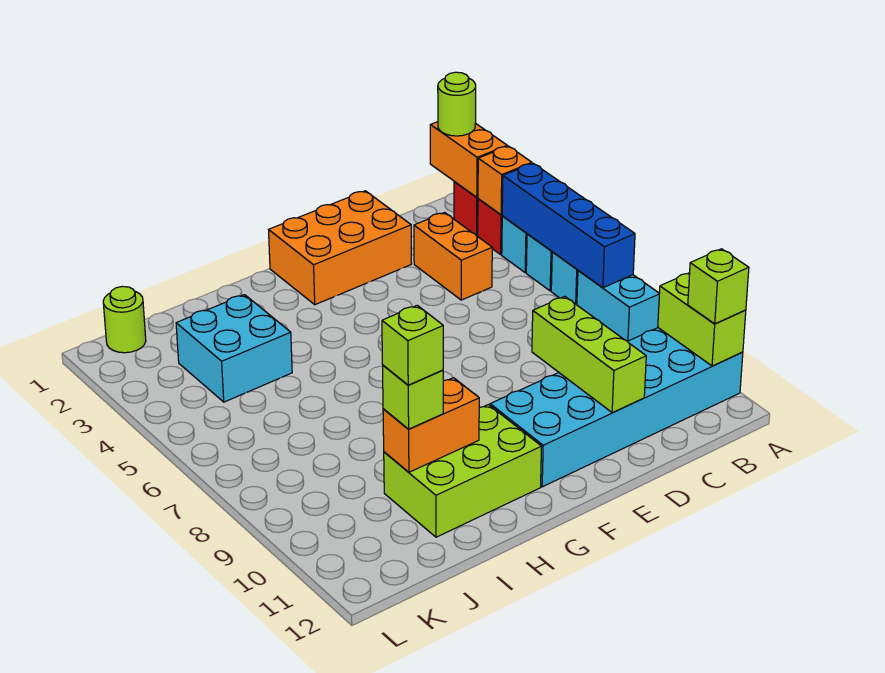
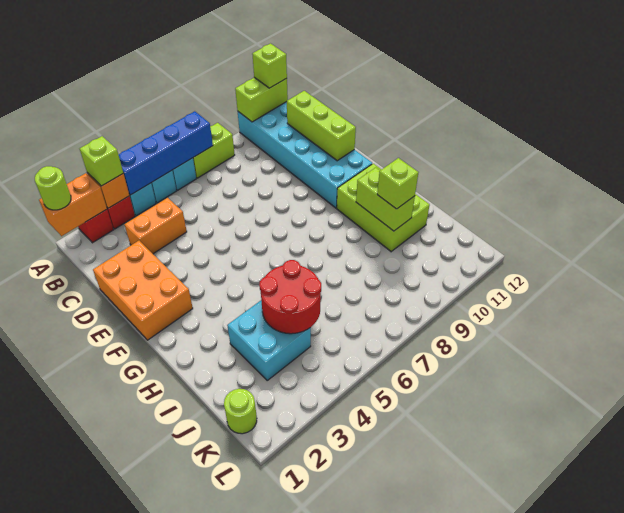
cyan brick A7:A8 level 1 -> lime brick A7:A8 level 1
lime brick D9:D11 level 2 -> lime brick C11:E11 level 2
orange brick H10:I10 level 2 -> lime brick H10:I10 level 2
none -> red round brick I4:J5 level 2
lime brick I10 level 4 -> lime brick A3 level 3

